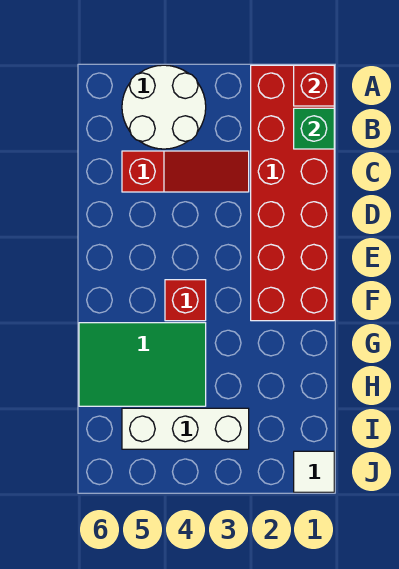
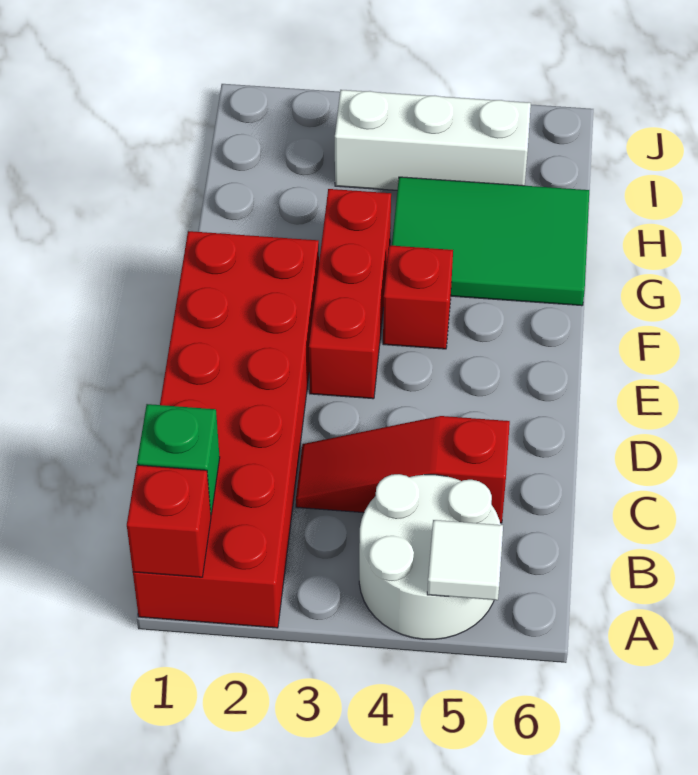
none -> red brick E3:G3 level 1
white tile J1 level 1 -> white tile A5 level 2

